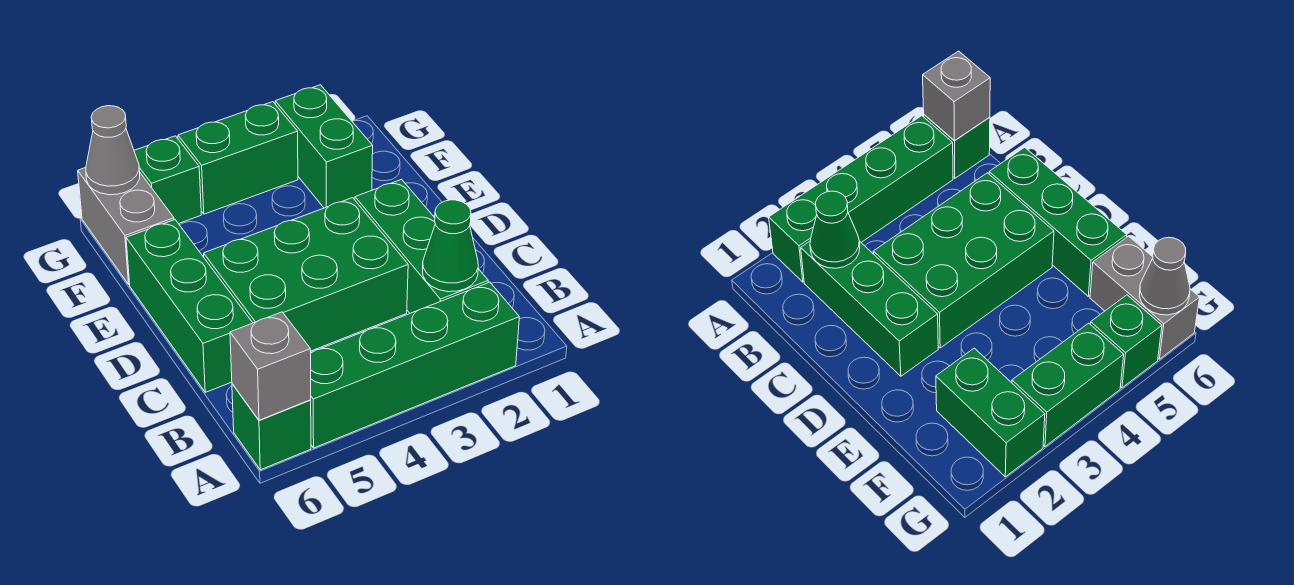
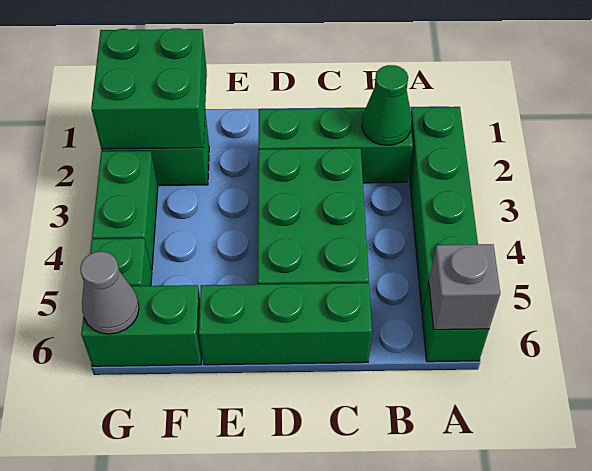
none -> green brick F1:G2 level 2
grey brick F6:G6 level 1 -> green brick F6:G6 level 1

